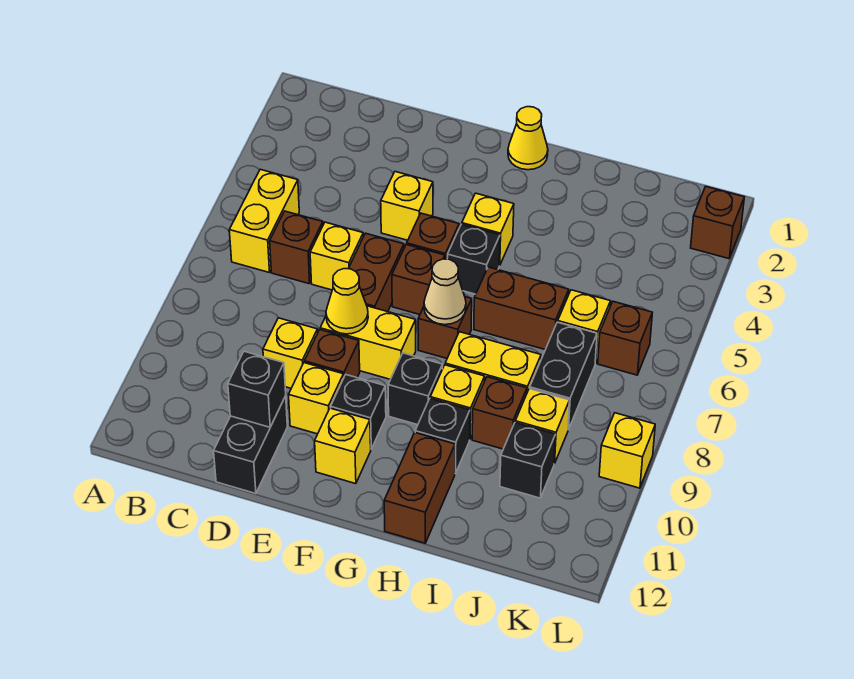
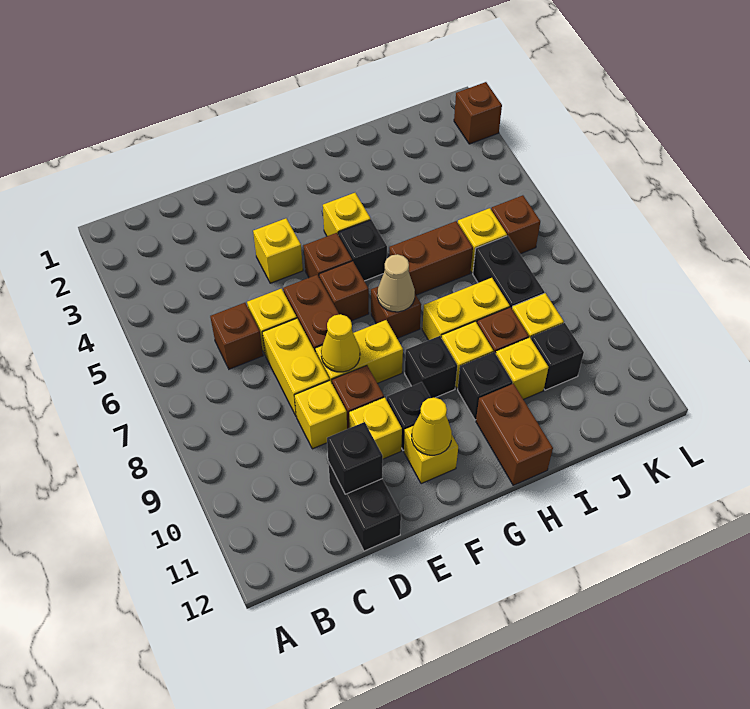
yellow brick B5:B6 level 1 -> yellow brick D7:D8 level 1
yellow cone G1 level 1 -> yellow cone F11 level 2
yellow brick L9 level 1 -> yellow brick I10 level 1

